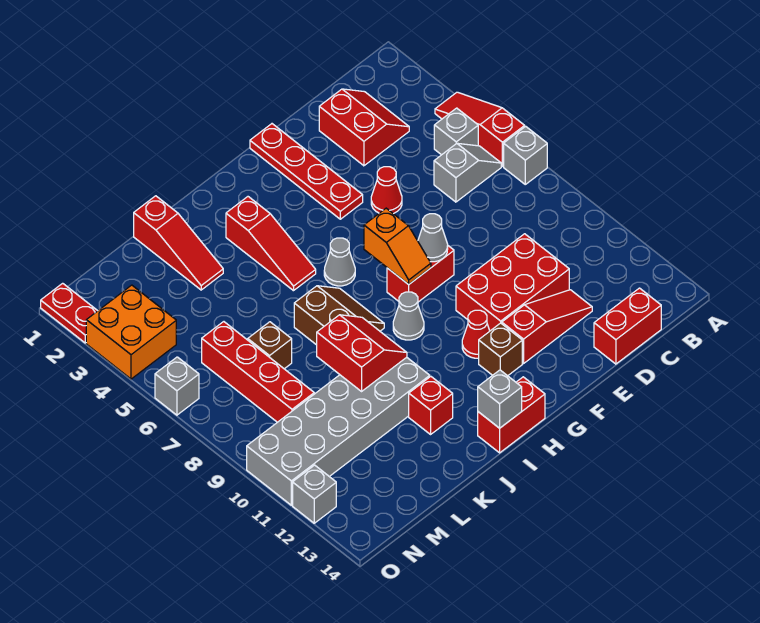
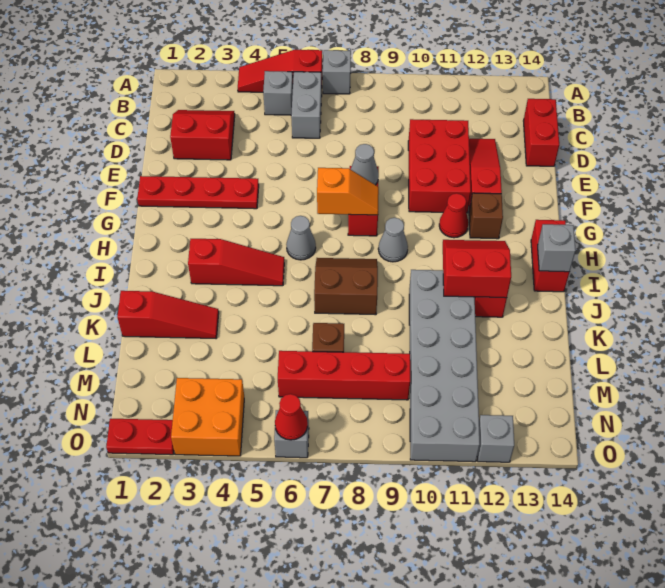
grey slope B6:C6 level 1 top C -> grey brick B6:C6 level 1
red cone E5 level 1 -> red cone O6 level 2
red slope J9:K10 level 2 top K -> red slope I11:J12 level 2 top J

